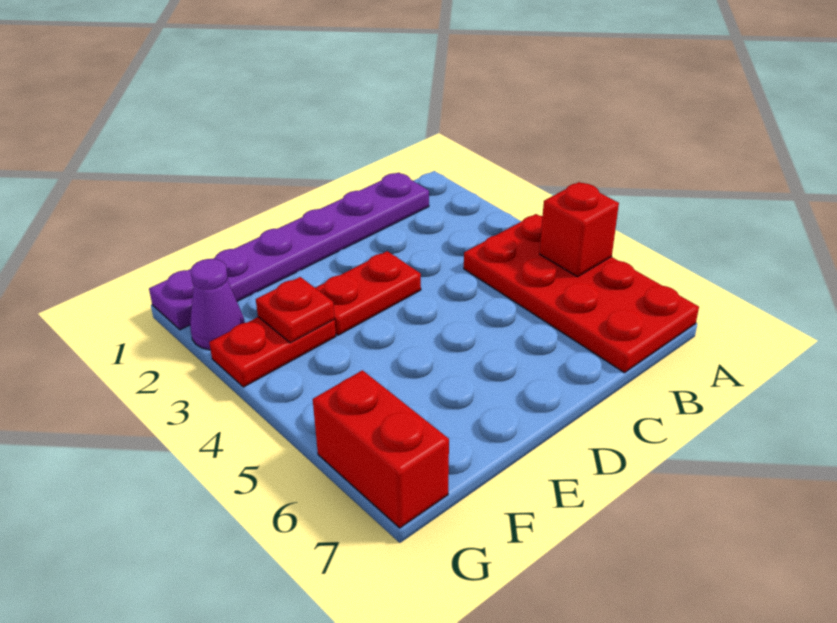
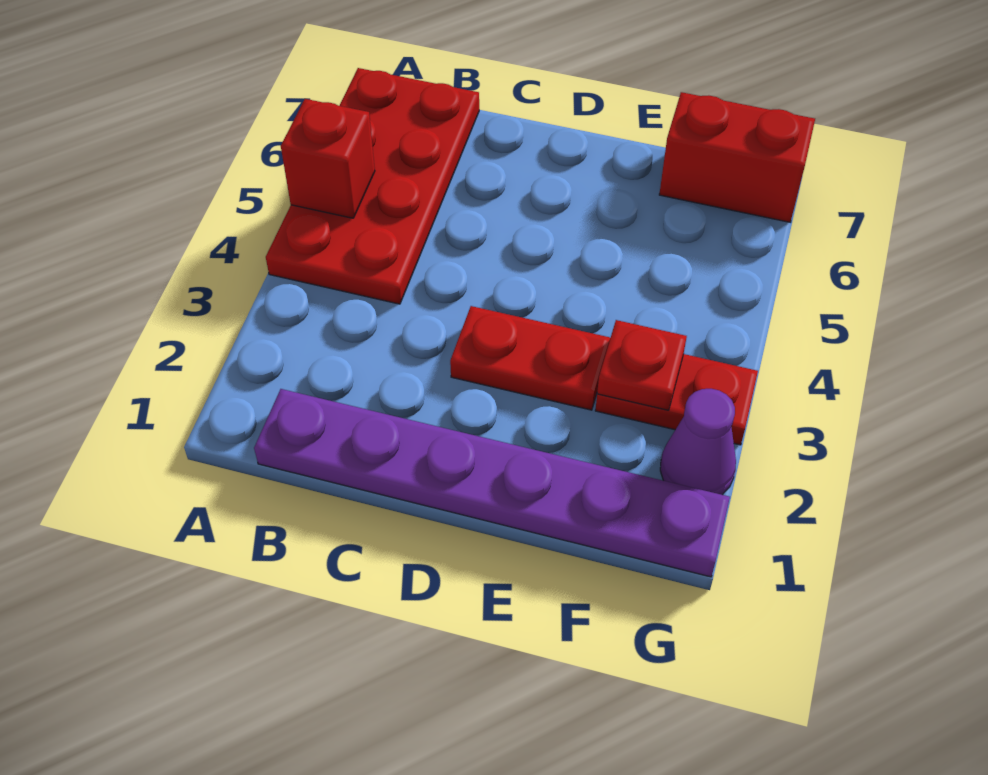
red brick G6:G7 level 1 -> red brick F7:G7 level 1

